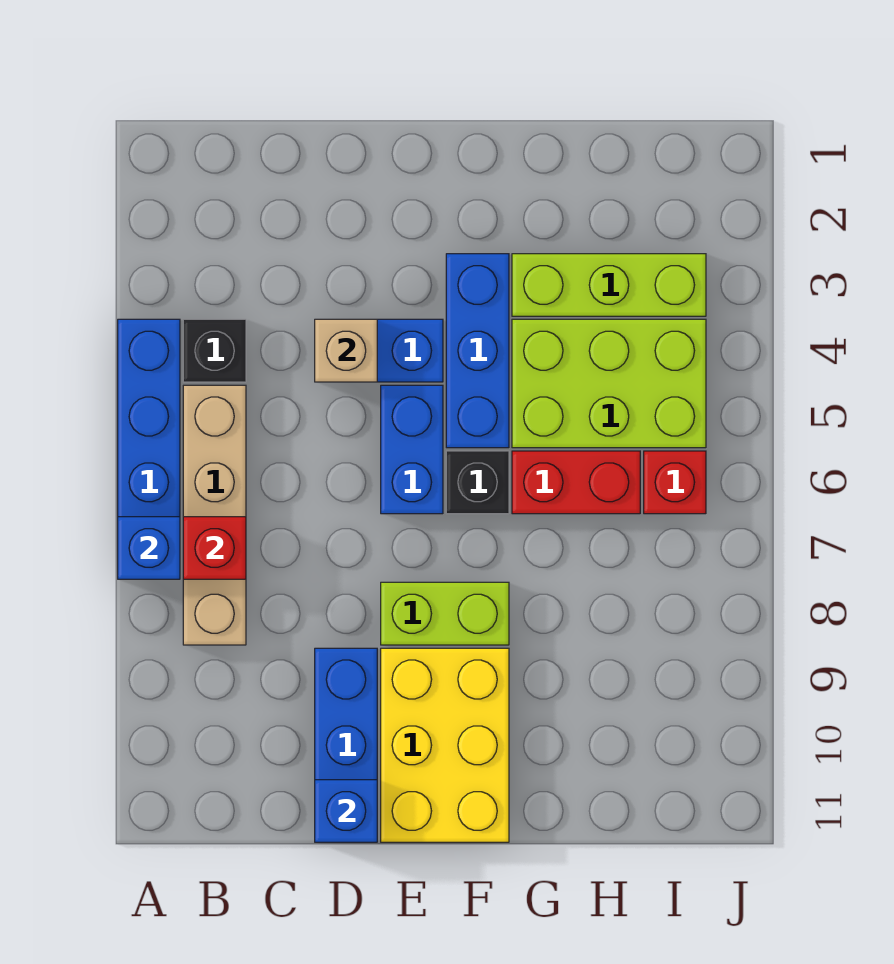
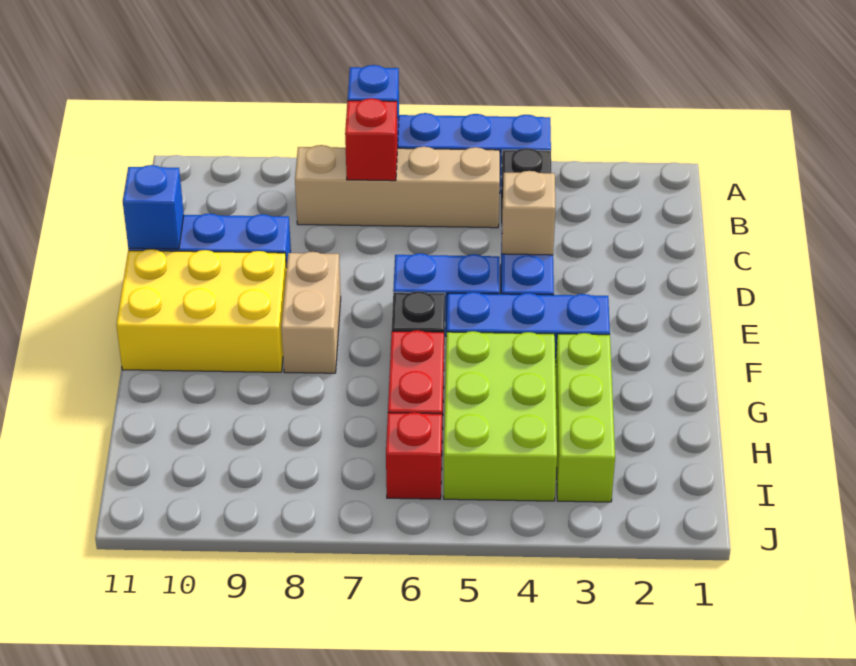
lime brick E8:F8 level 1 -> tan brick E8:F8 level 1

